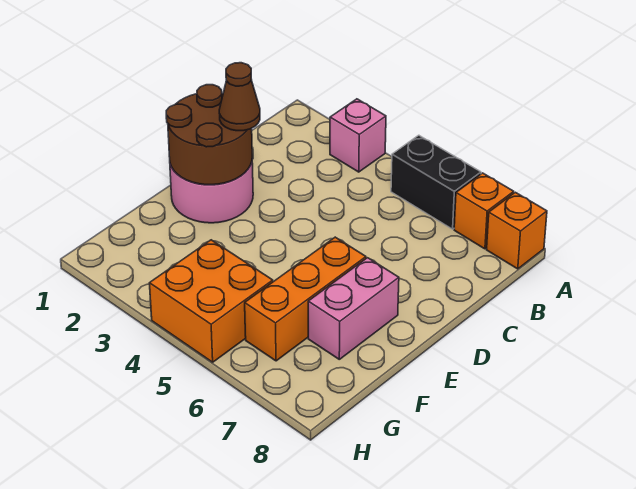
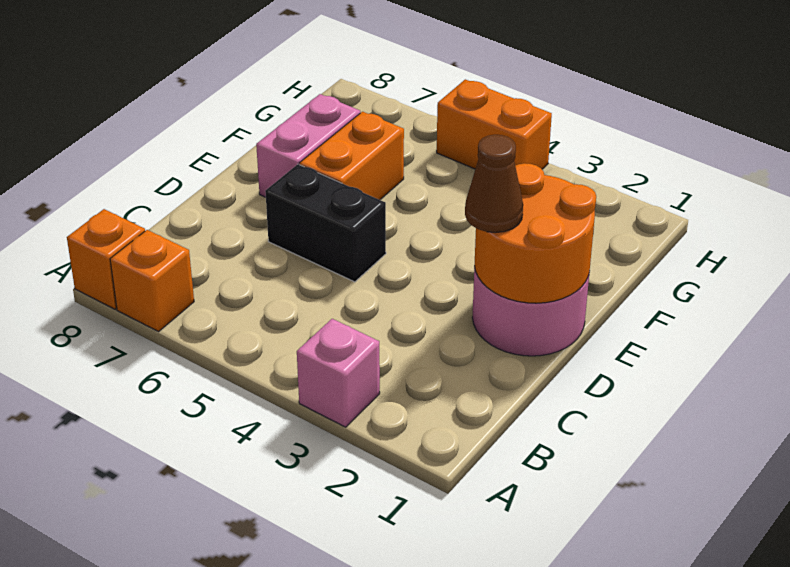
black brick A5:A6 level 1 -> black brick D5:D6 level 1
brown round brick D1:E2 level 2 -> orange round brick D1:E2 level 2
orange brick E6:G6 level 1 -> orange brick E6:F6 level 1
orange brick G4:H5 level 1 -> orange brick H4:H5 level 1

